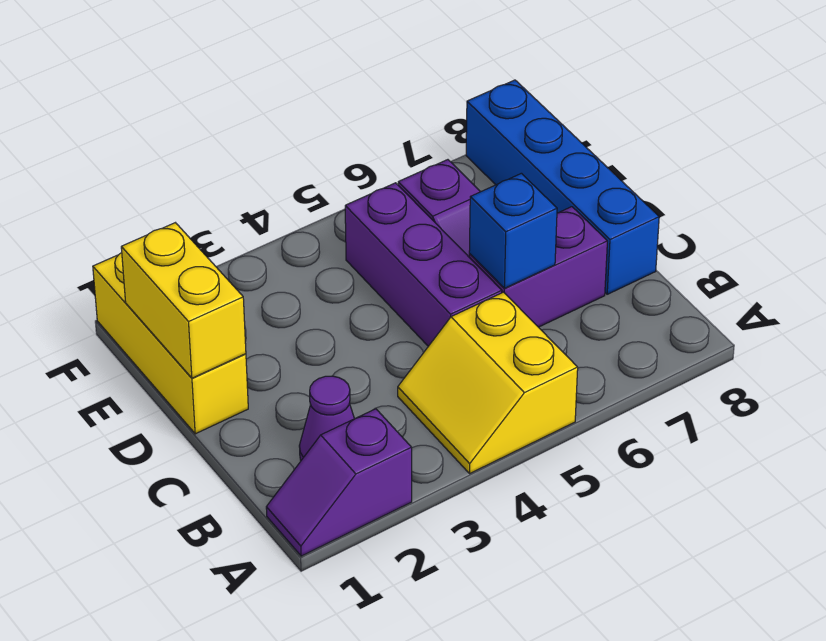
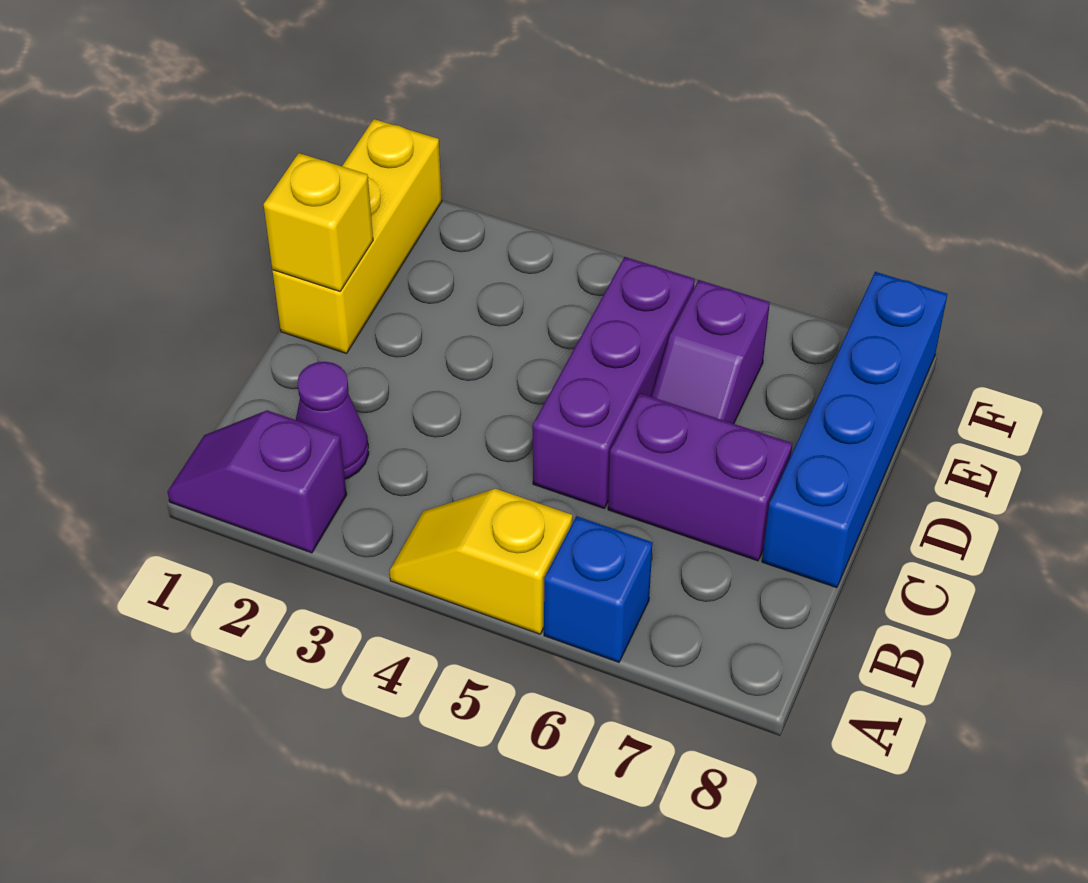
yellow slope A4:B5 level 1 top 5 -> yellow slope A4:A5 level 1 top 5
blue brick C6 level 2 -> blue brick A6 level 1
yellow brick D1:E1 level 2 -> yellow brick D1 level 2

